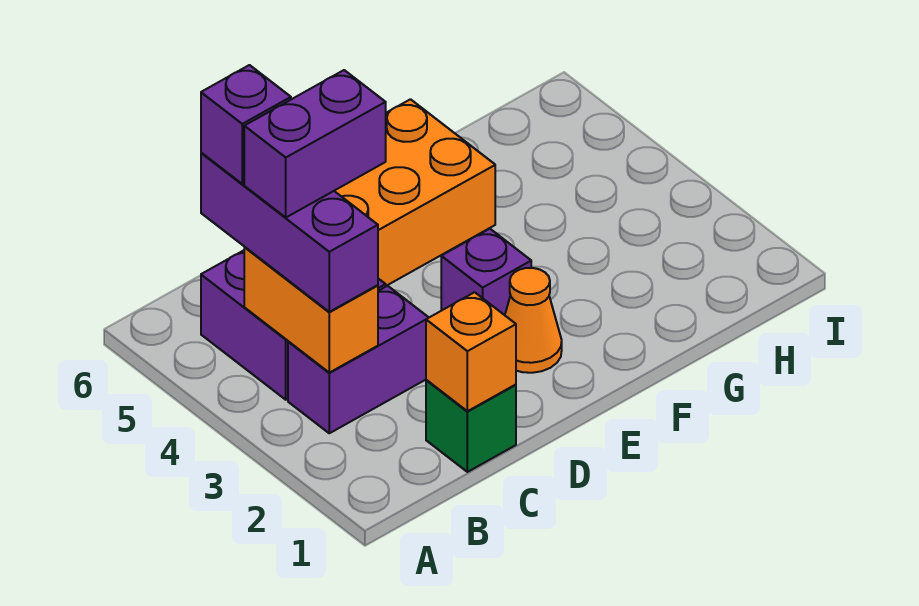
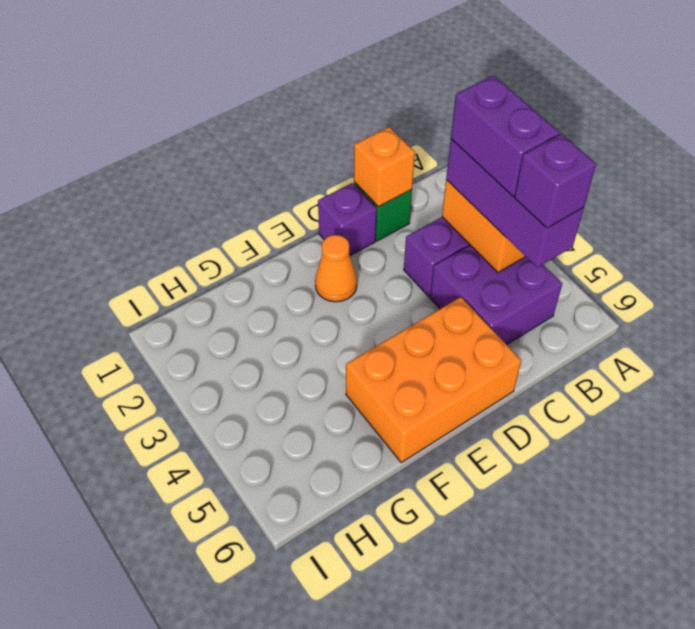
purple brick B4:C4 level 4 -> purple brick B3:B4 level 4
purple brick E3 level 1 -> purple brick D1 level 1

